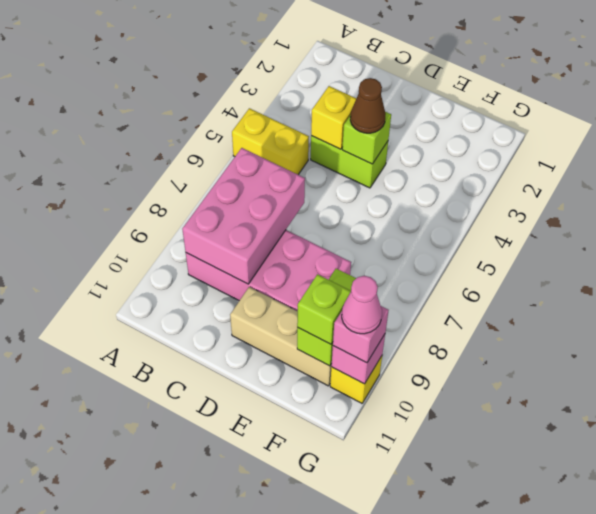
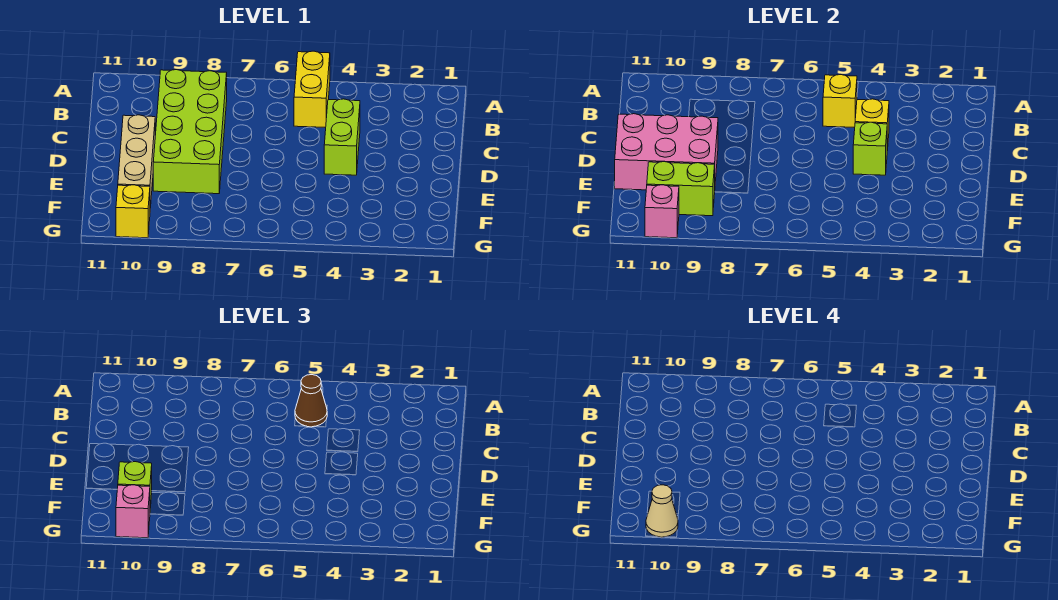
none -> yellow brick B5 level 2
pink brick B7:C9 level 2 -> pink brick D9:E11 level 2
pink brick B8:E9 level 1 -> lime brick B8:E9 level 1
brown cone D4 level 3 -> brown cone B5 level 3
pink cone G10 level 4 -> tan cone G10 level 4

